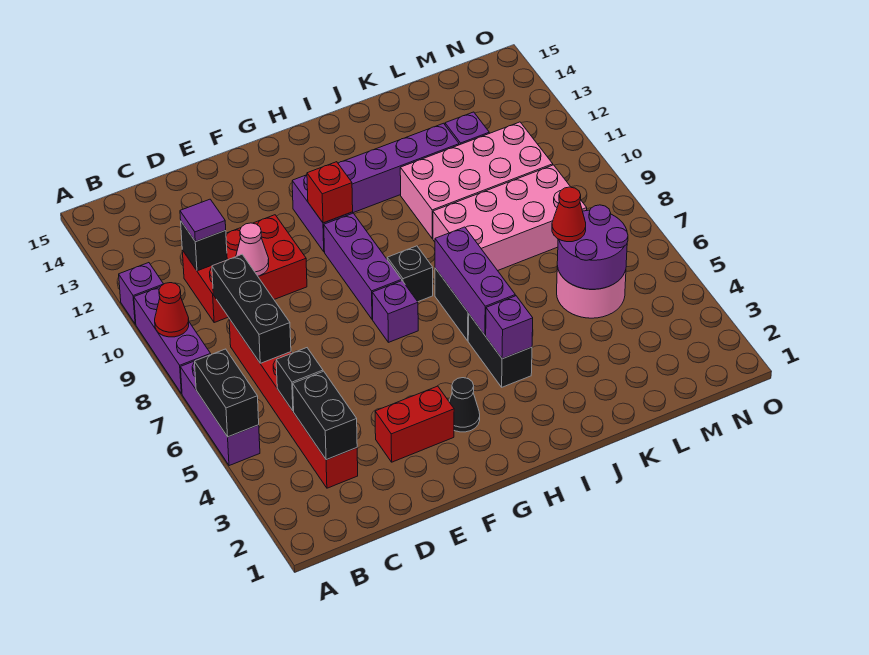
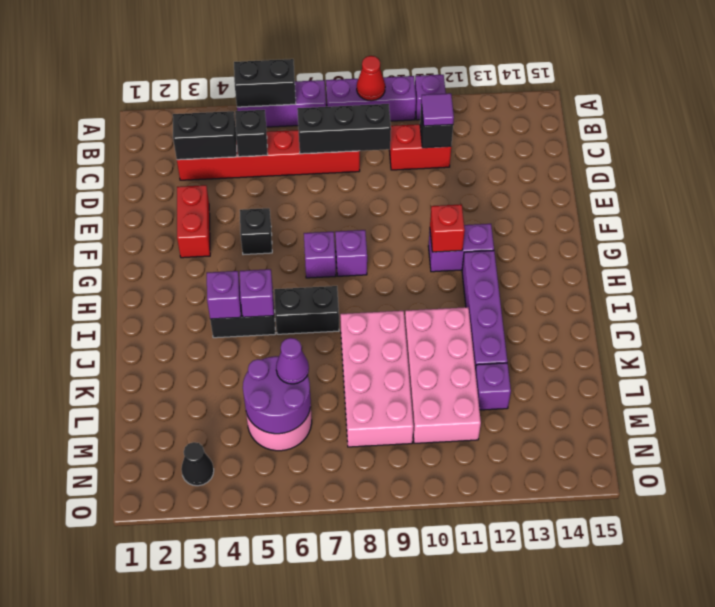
red brick C10:E11 level 1 -> red brick C10:C11 level 1
pink cone D10 level 2 -> none
black cone G3 level 1 -> black cone N3 level 1
purple brick G8:G10 level 1 -> purple brick G8 level 1
black brick H8 level 1 -> black brick F5 level 1
purple brick I5:I7 level 2 -> purple brick I5 level 2
red cone L6 level 3 -> purple cone L6 level 3

